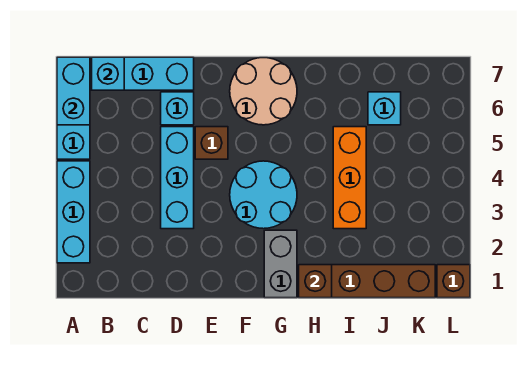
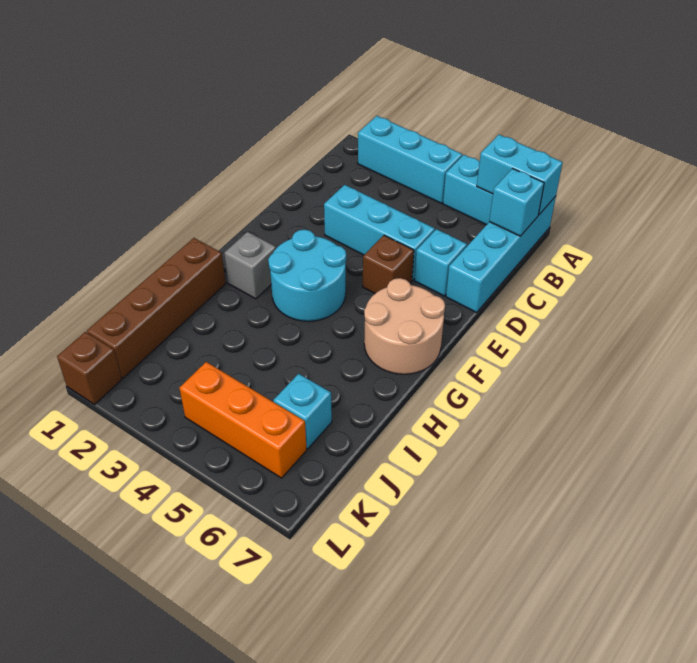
grey brick G1:G2 level 1 -> grey brick G2 level 1
brown brick H1 level 2 -> none
orange brick I3:I5 level 1 -> orange brick K4:K6 level 1

